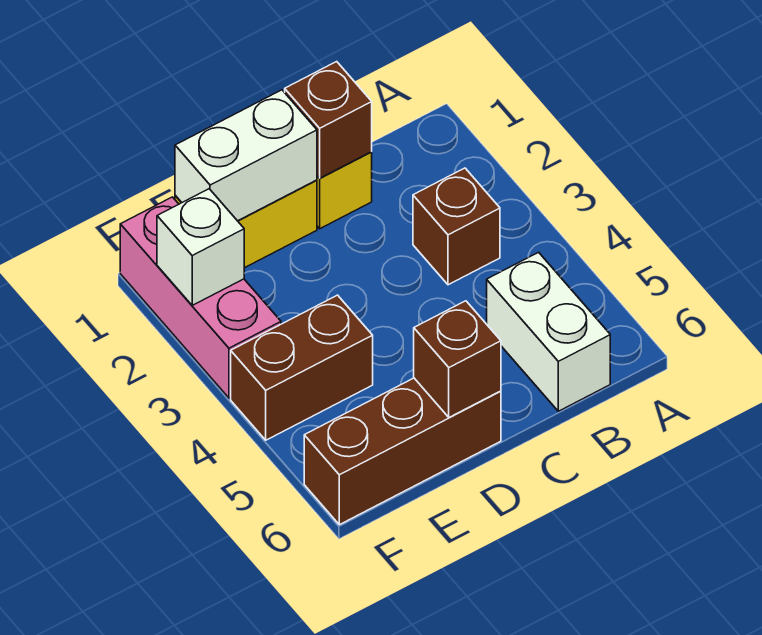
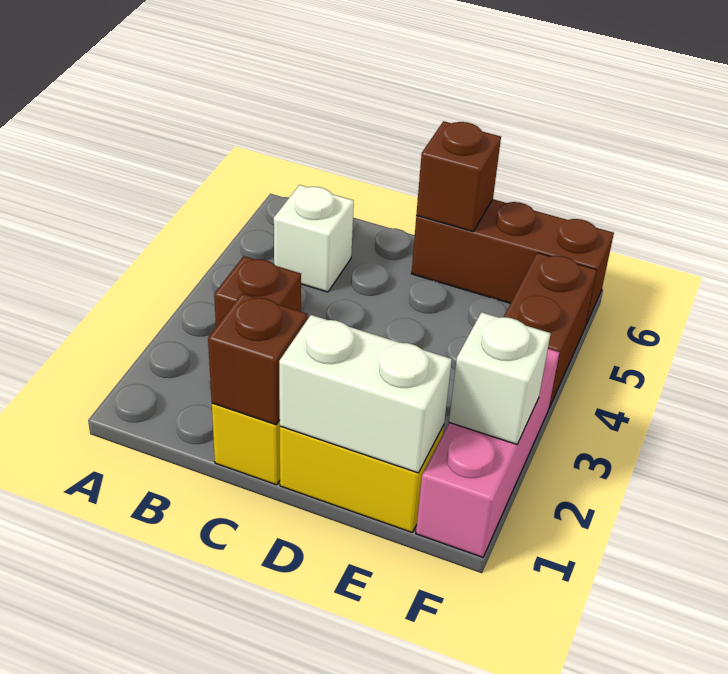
white brick B5:B6 level 1 -> white brick B5 level 1
brown brick E4:F4 level 1 -> brown brick F4:F5 level 1

